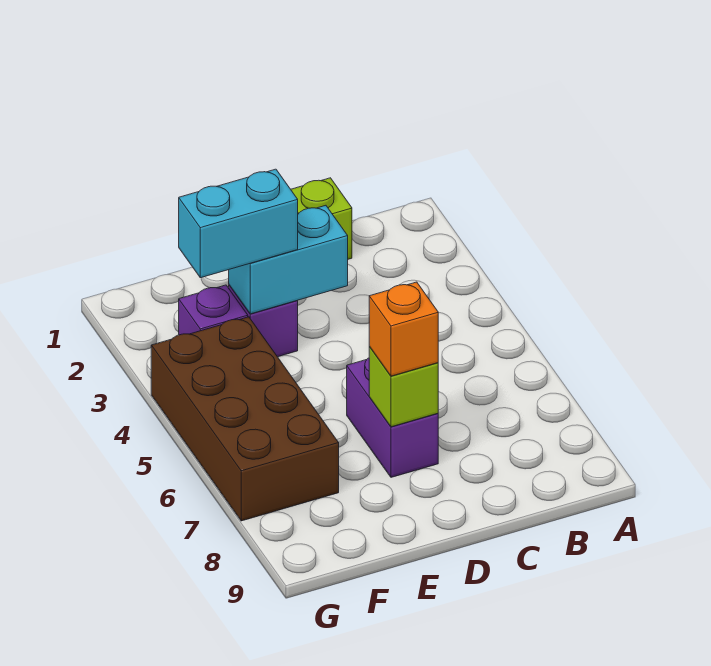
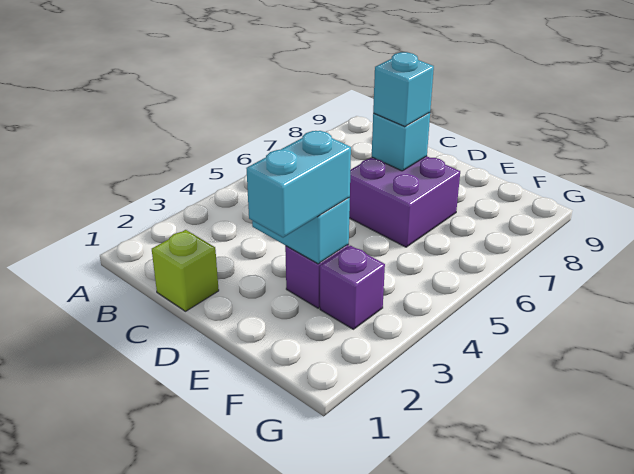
purple brick D6:D7 level 1 -> purple brick D6:E7 level 1
lime brick D7 level 2 -> cyan brick D7 level 2
orange brick D7 level 3 -> cyan brick D7 level 3
cyan brick E3:F3 level 3 -> cyan brick E2:E3 level 3
brown brick F4:G7 level 1 -> none

